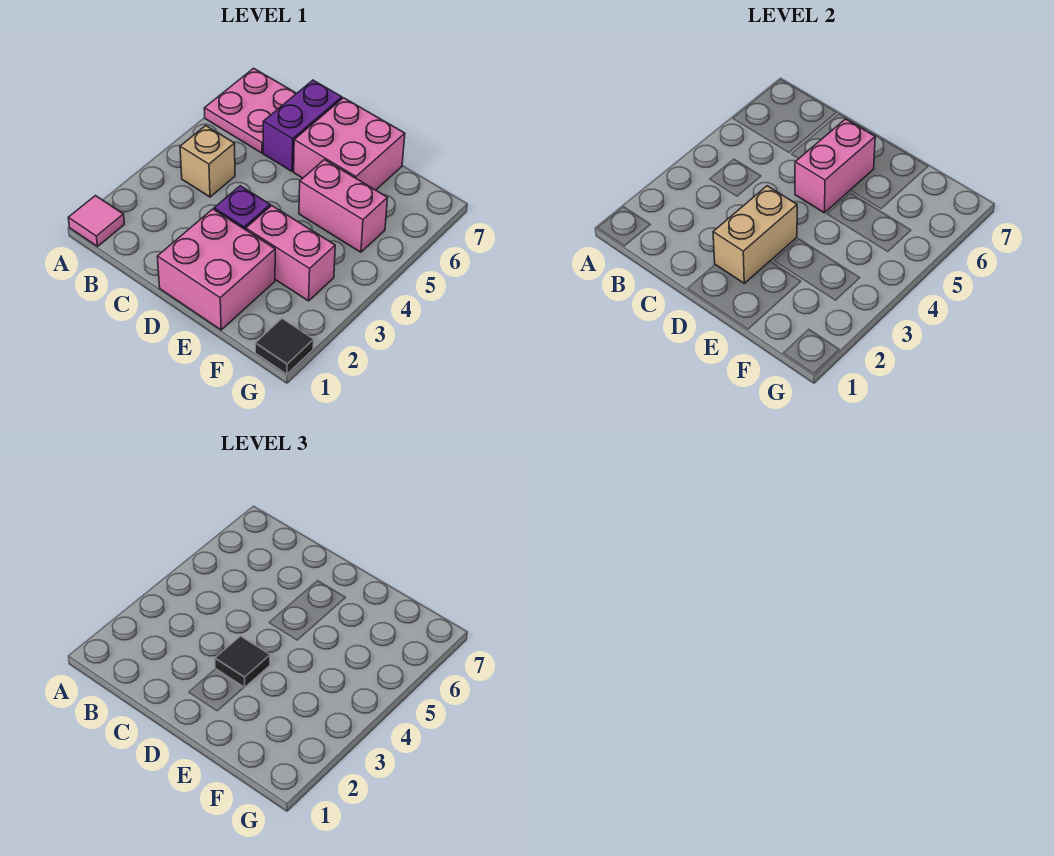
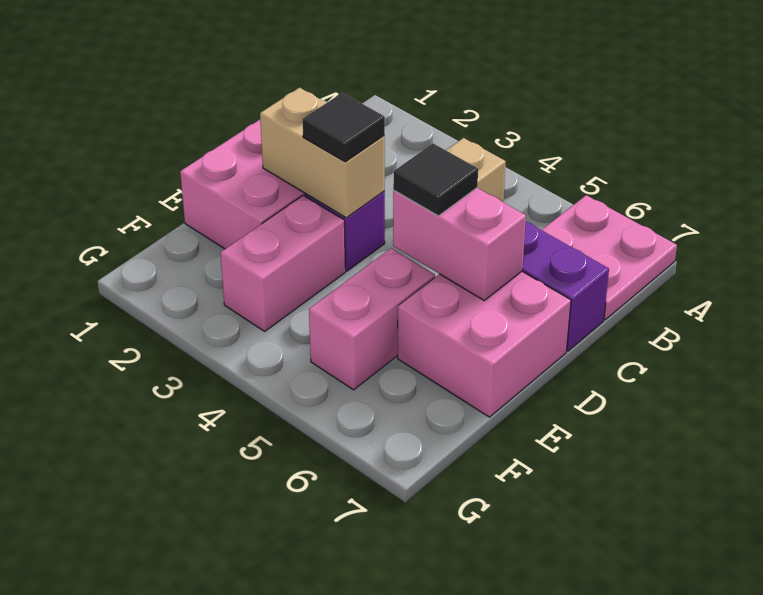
pink tile A1 level 1 -> none
black tile G1 level 1 -> black tile D5 level 3

